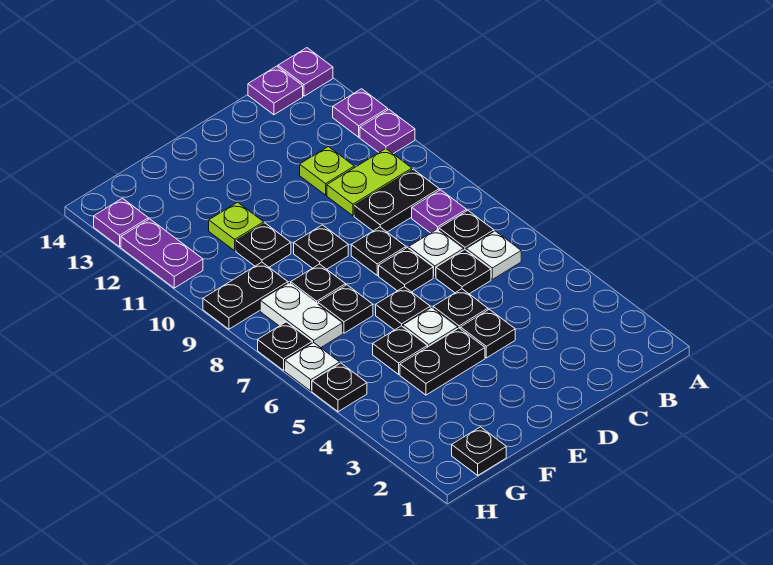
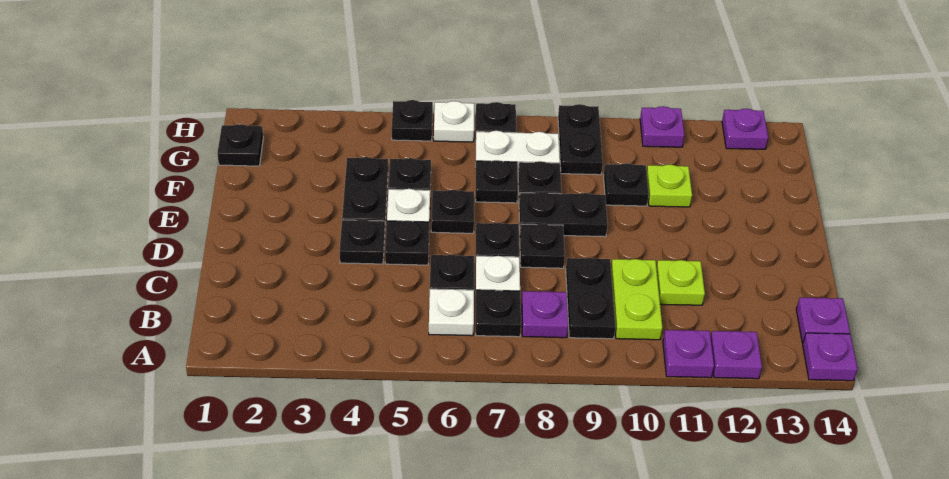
black plate E9 level 1 -> black plate E8:E9 level 1
purple plate H11:H12 level 1 -> purple plate H11 level 1

